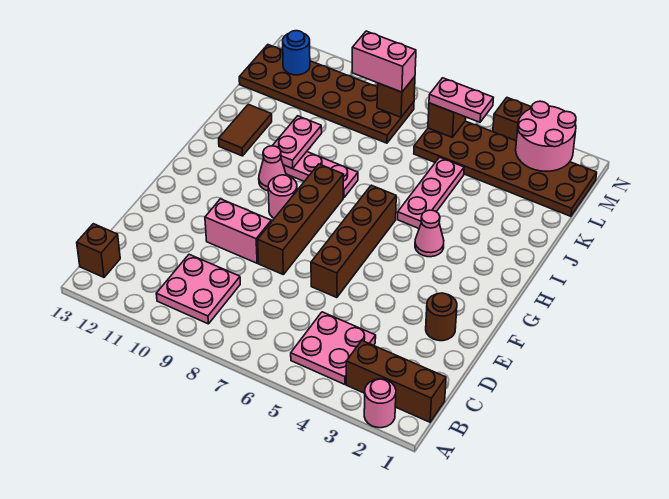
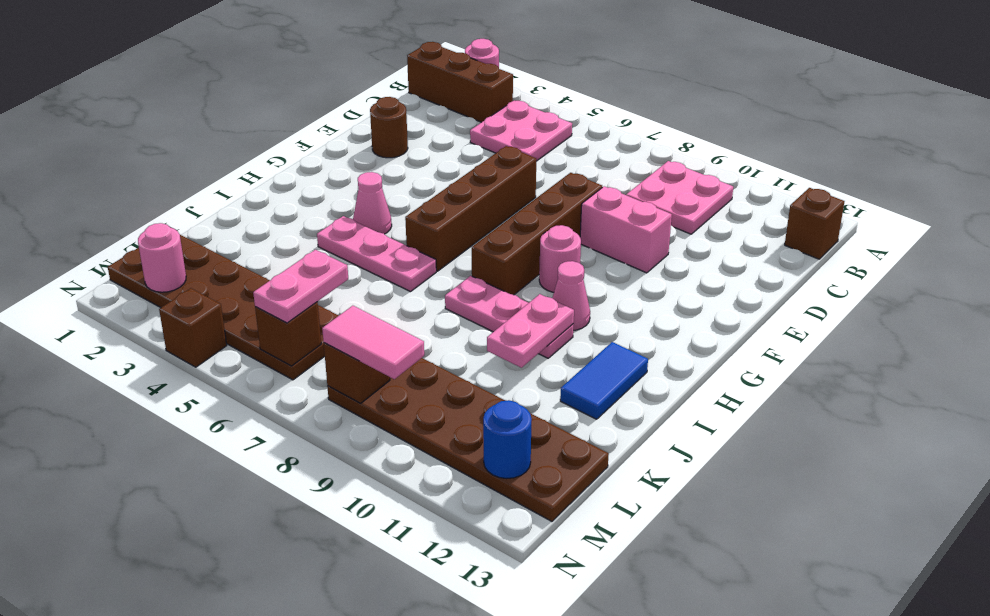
pink plate I5:K5 level 1 -> pink plate I4:I6 level 1
brown tile I12:J12 level 1 -> blue tile I12:J12 level 1
pink round brick M2:N3 level 2 -> pink round brick M2 level 2
pink plate M5:M6 level 3 -> pink plate L6:M6 level 3
pink brick M8:M9 level 3 -> pink tile M8:M9 level 3

